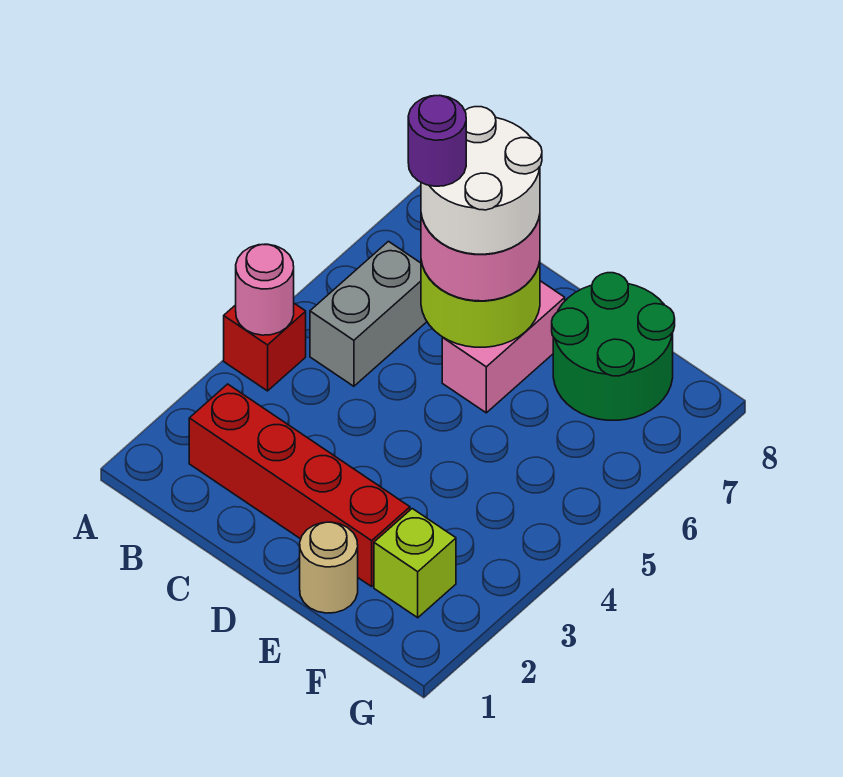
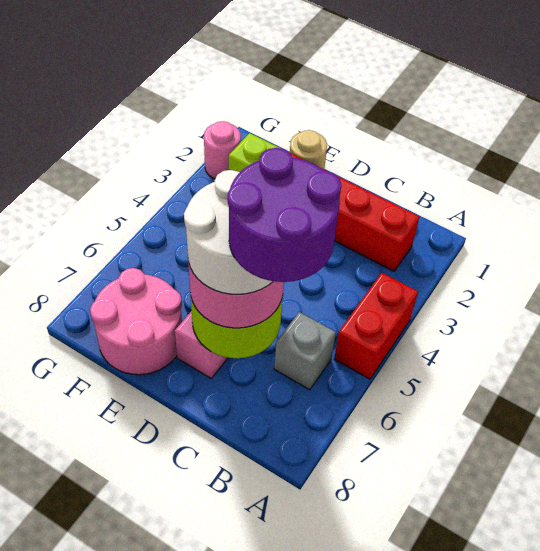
red brick A4 level 1 -> red brick A4:A5 level 1
pink round brick A4 level 2 -> pink round brick G2 level 1
grey brick B5:B6 level 1 -> grey brick B6 level 1
purple round brick C6 level 5 -> purple round brick B6:C7 level 5
green round brick E7:F8 level 1 -> pink round brick E7:F8 level 1

